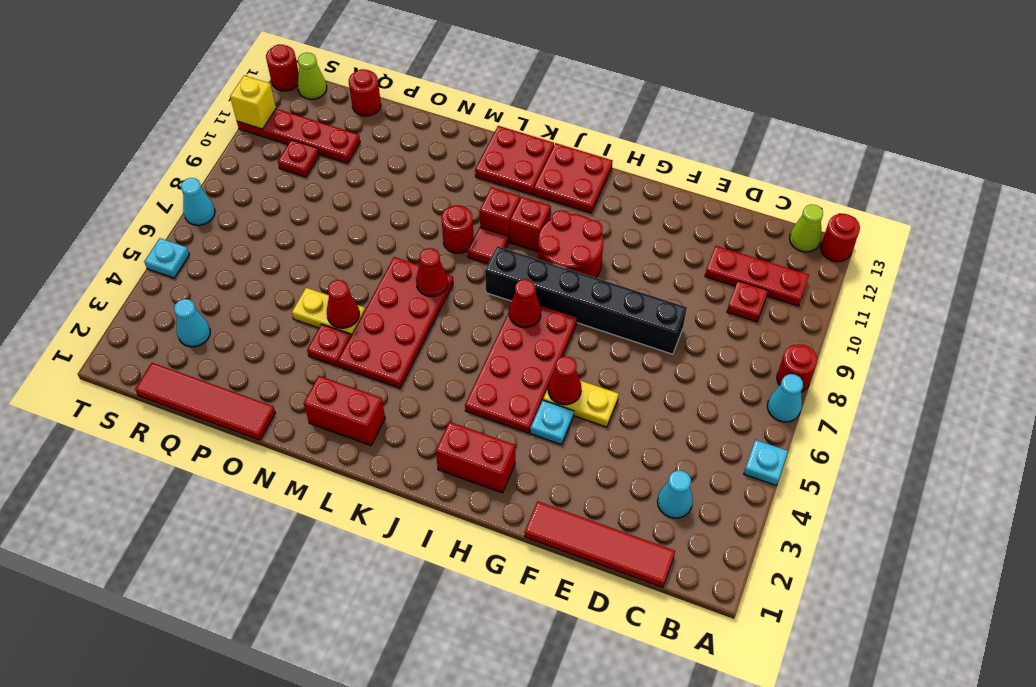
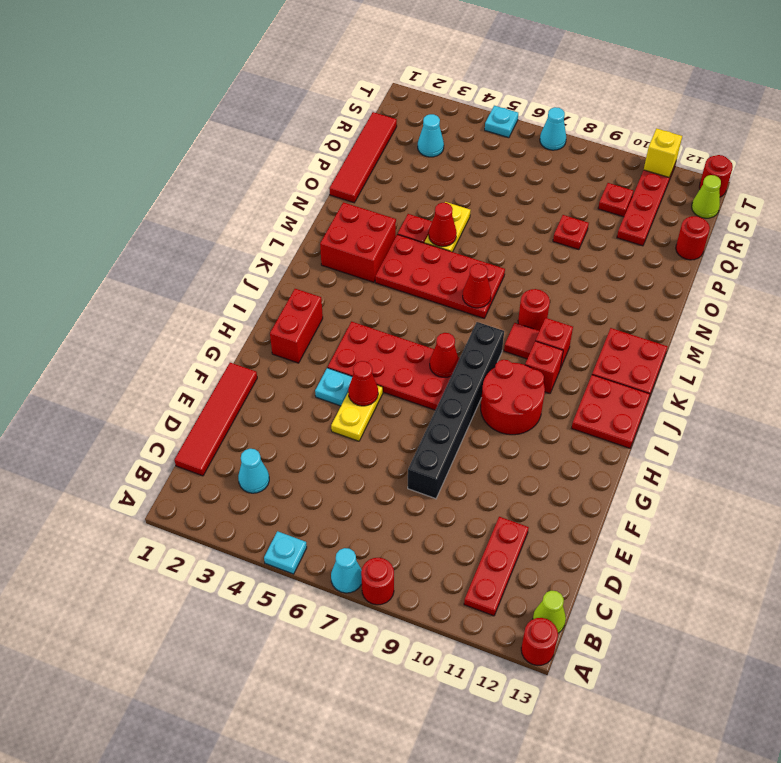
red plate C10 level 1 -> red plate P9 level 1
red brick L2:M2 level 1 -> red brick L2:M3 level 1

